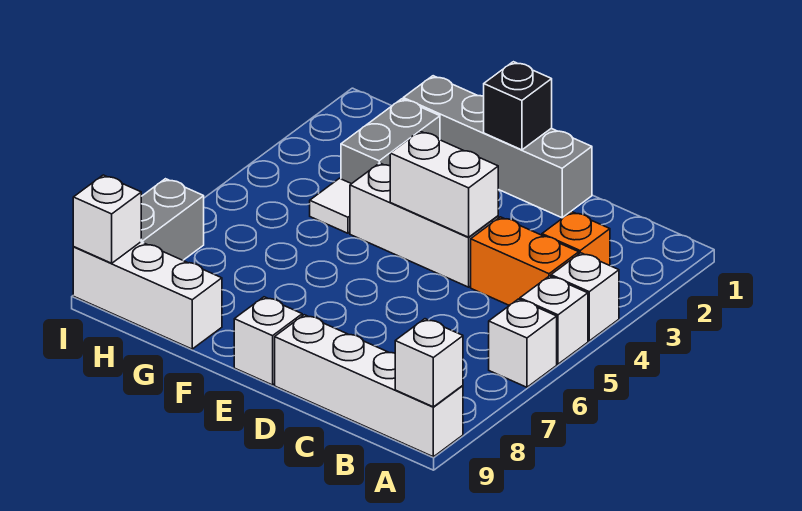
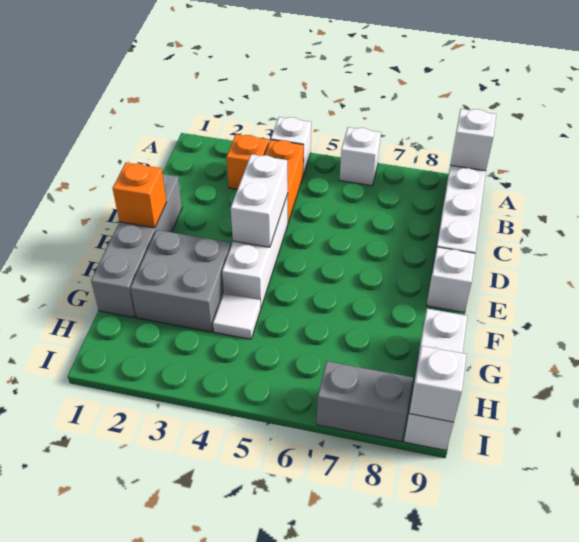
white brick A5 level 1 -> none
black brick E1 level 2 -> orange brick E1 level 2
grey brick G2:G3 level 1 -> grey brick F2:G3 level 1

